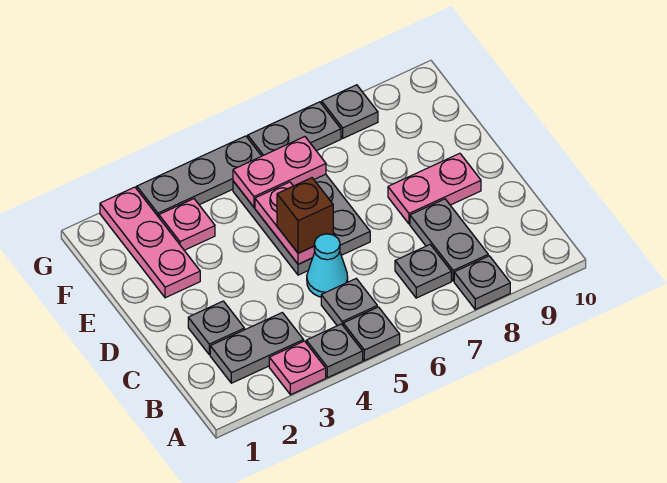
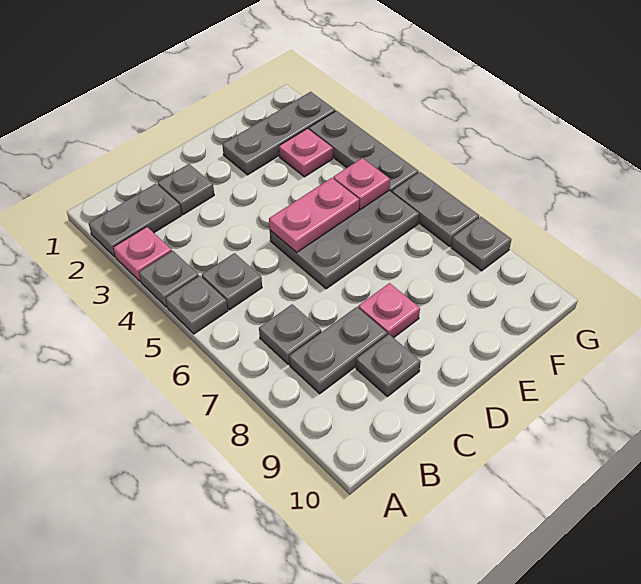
grey plate A8 level 1 -> grey plate C9 level 1
grey plate B2:B3 level 1 -> grey plate A2:B2 level 1
cyan cone C5 level 1 -> none
brown brick D5 level 3 -> none
pink plate D8:D9 level 1 -> pink plate D8 level 1
pink plate E2:G2 level 1 -> grey plate E2:G2 level 1
pink plate F5:F6 level 2 -> pink plate F5 level 2

